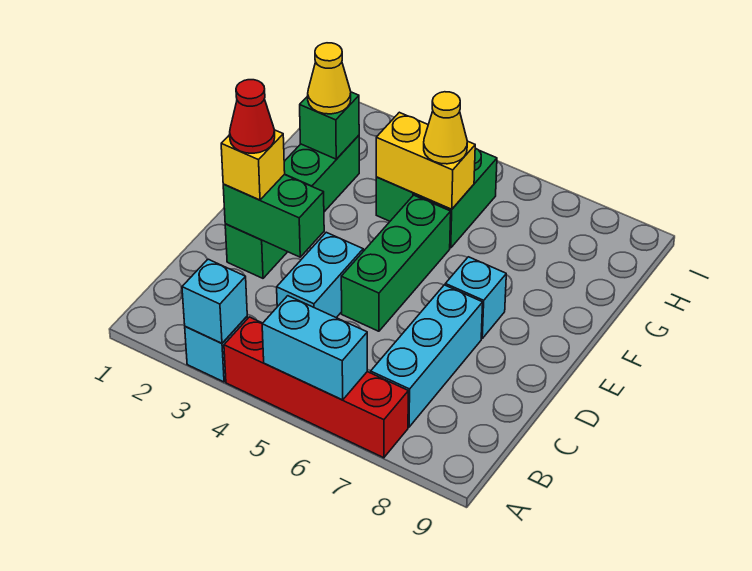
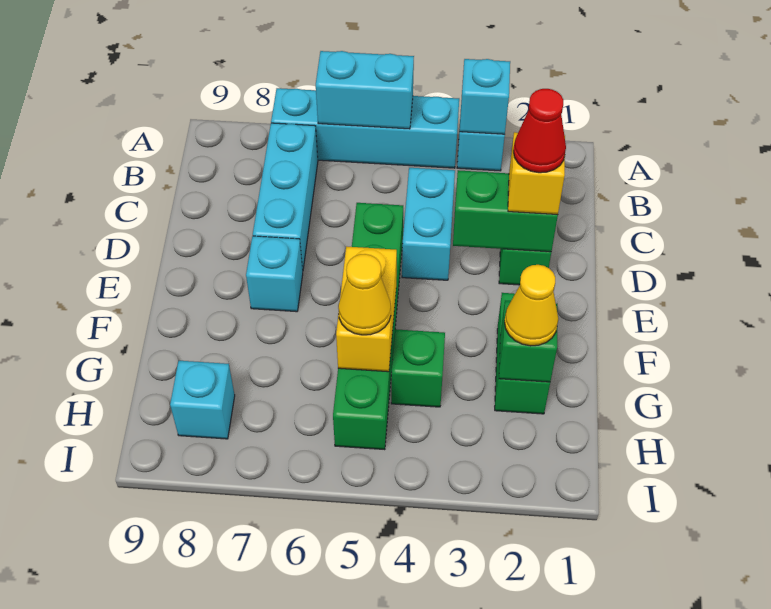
red brick A4:A7 level 1 -> cyan brick A4:A7 level 1
yellow brick G4:G5 level 2 -> yellow brick F5:G5 level 2
none -> cyan brick H8 level 1

